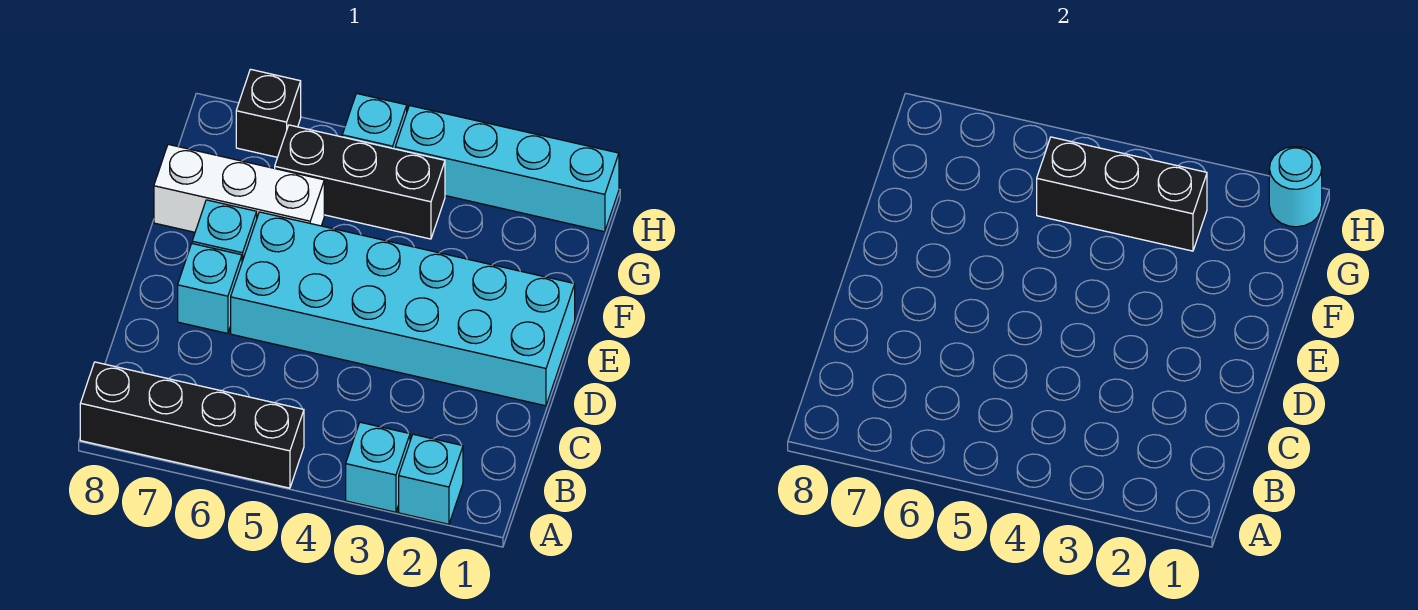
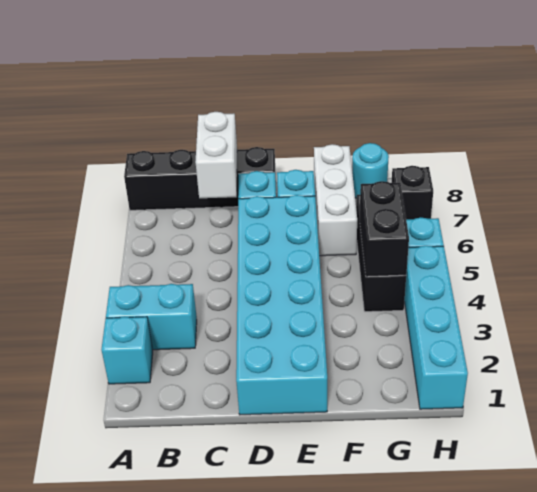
cyan brick A3 level 1 -> cyan brick A3:B3 level 1
black brick A5:A8 level 1 -> black brick A8:D8 level 1
none -> white brick C7:C8 level 2
black brick G3:G5 level 2 -> black brick G4:G5 level 2
cyan round brick H1 level 2 -> cyan round brick G8 level 1

